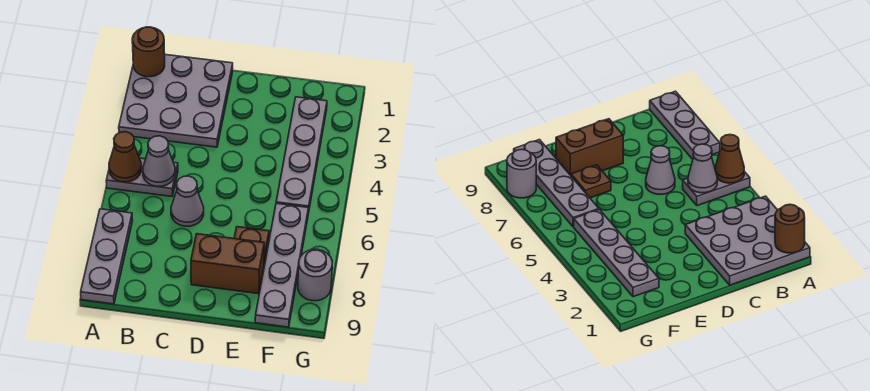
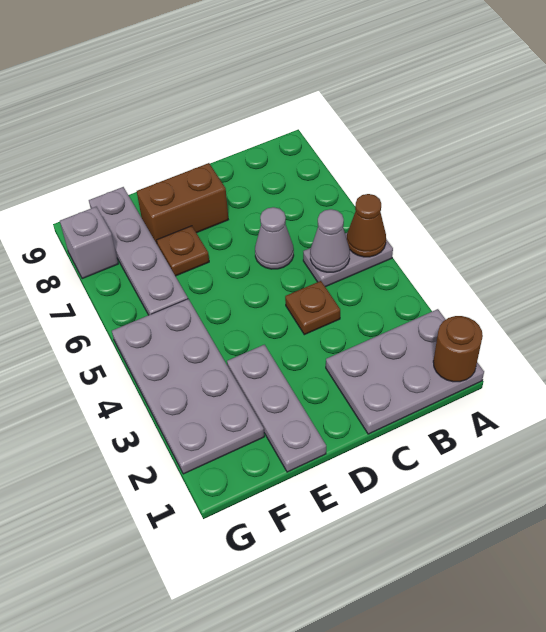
grey plate A1:C3 level 1 -> grey plate A1:C2 level 1
grey plate A7:A9 level 1 -> grey plate E1:E3 level 1
none -> brown plate C4 level 1
grey plate F2:F5 level 1 -> grey plate F2:G5 level 1
grey round brick G8 level 1 -> grey brick G8 level 1

